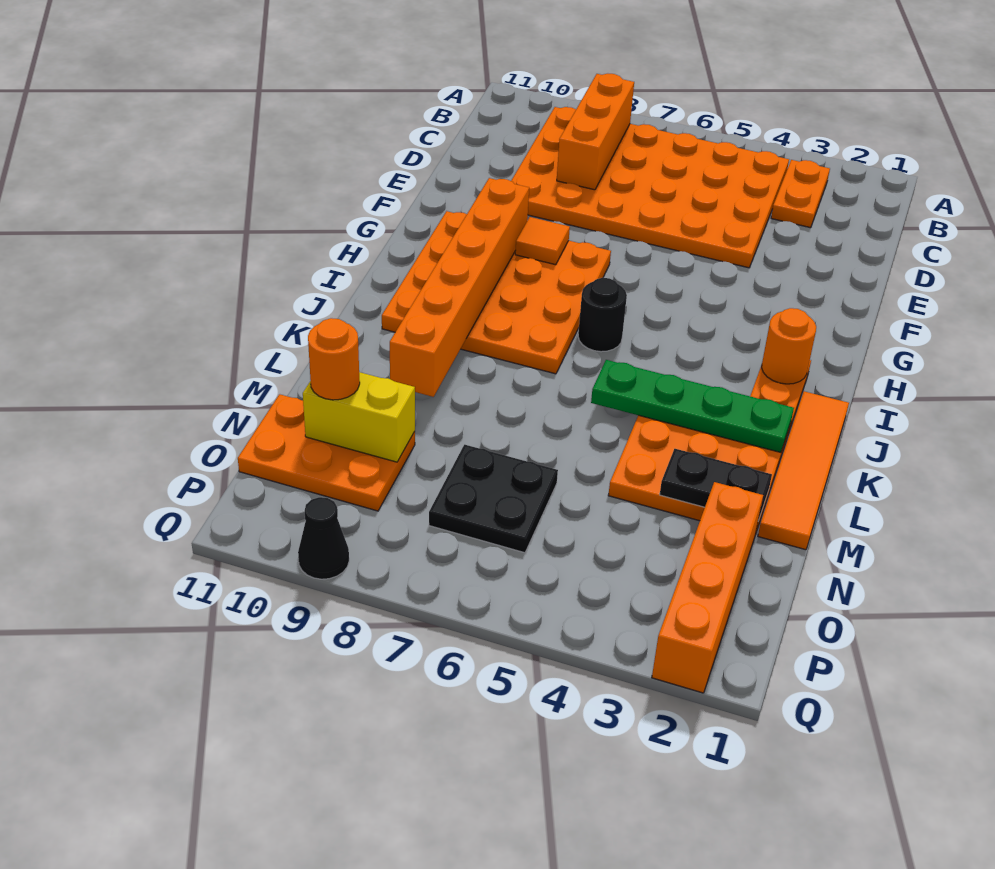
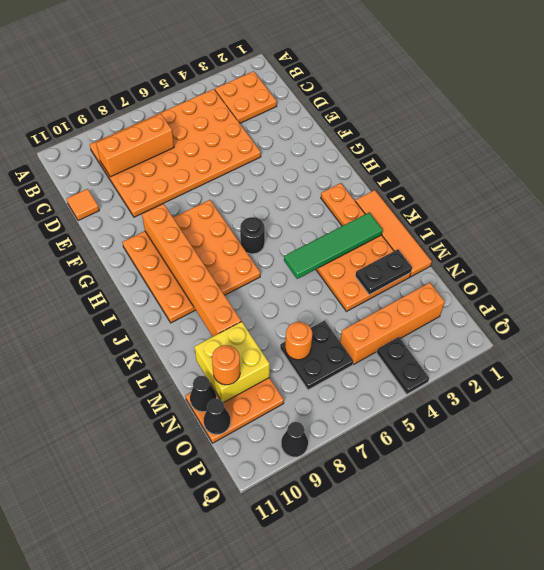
orange plate B3:C3 level 1 -> orange plate B2:C3 level 1
orange brick B8:D8 level 2 -> orange brick C7:C9 level 2
orange tile G8 level 2 -> orange tile D11 level 1
orange round brick I2 level 2 -> orange round brick N7 level 2
green plate K2:K5 level 2 -> green tile K2:K5 level 2
orange brick N2:Q2 level 1 -> orange brick O2:O5 level 1
yellow brick N9:N10 level 2 -> yellow brick M9:N10 level 2
none -> black cone N11 level 2
none -> black cone O11 level 2
none -> black plate P4:Q4 level 1

